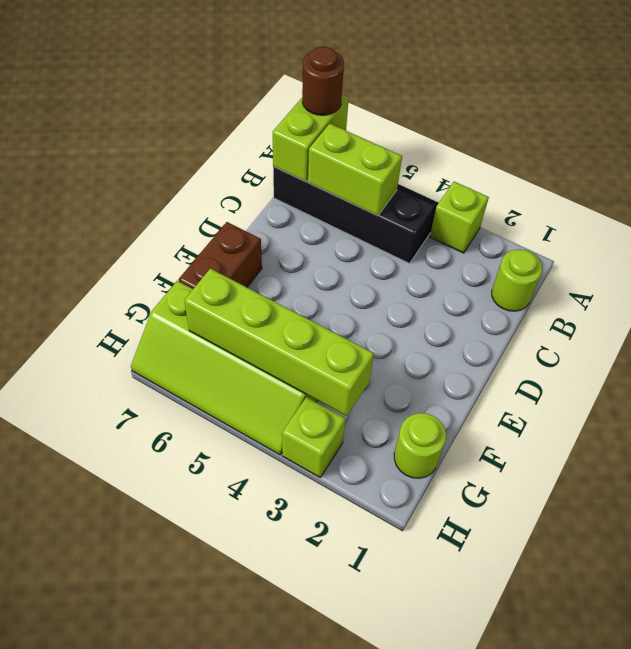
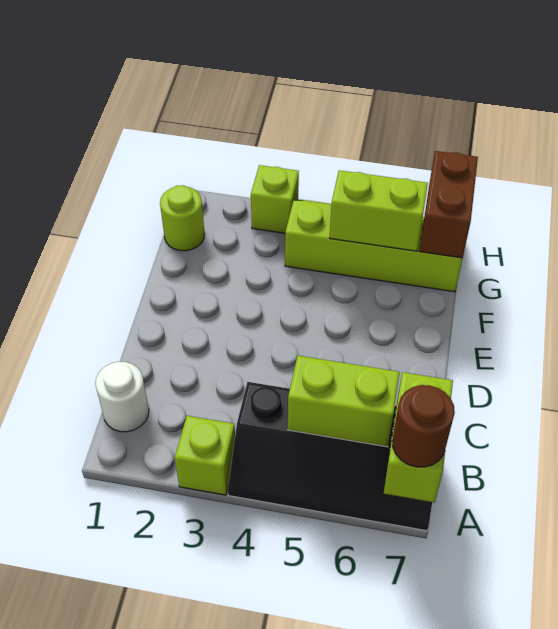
lime round brick B1 level 1 -> white round brick B1 level 1
brown brick E7:F7 level 1 -> brown brick G7:H7 level 2
lime brick G3:G6 level 2 -> lime brick G5:G6 level 2

